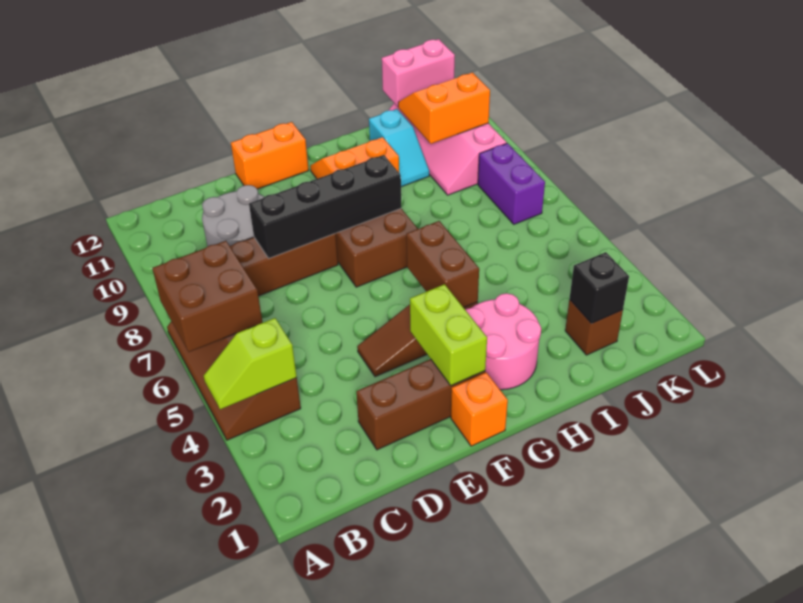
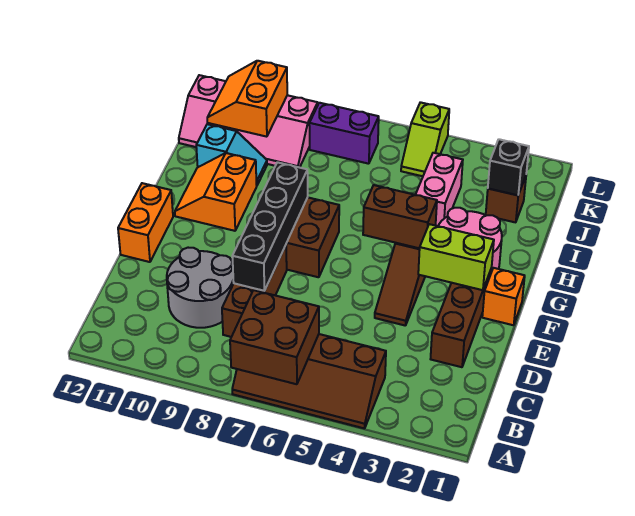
lime slope A4:B4 level 2 top B -> lime slope K5:L5 level 1 top L
pink brick J12:K12 level 2 -> pink brick I4:J4 level 1

